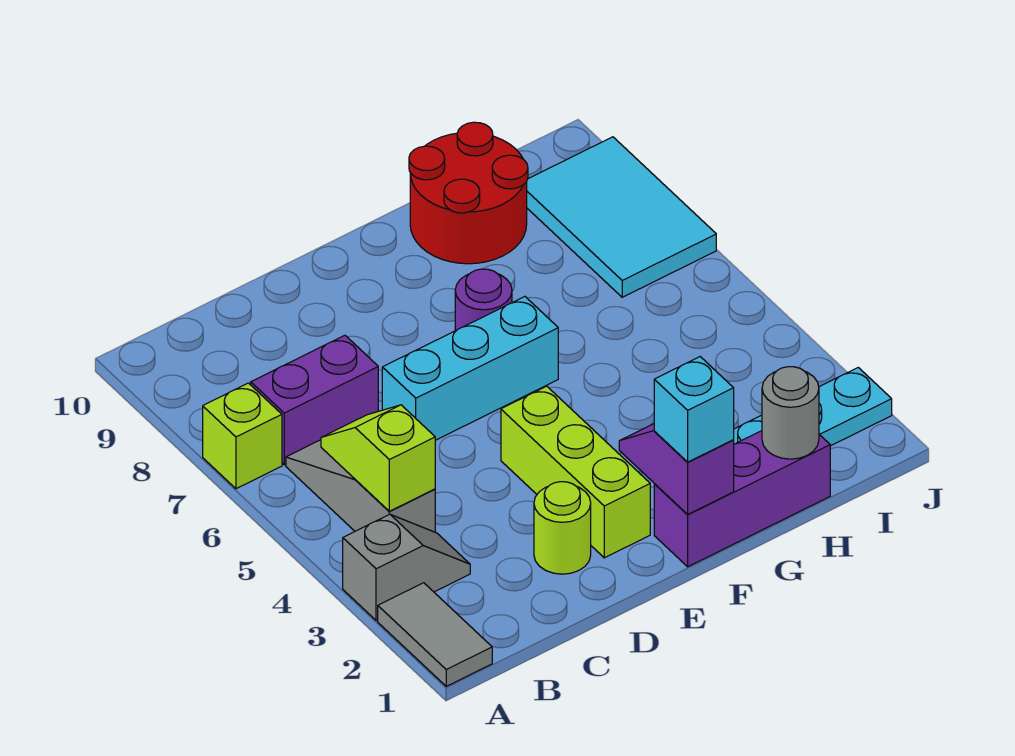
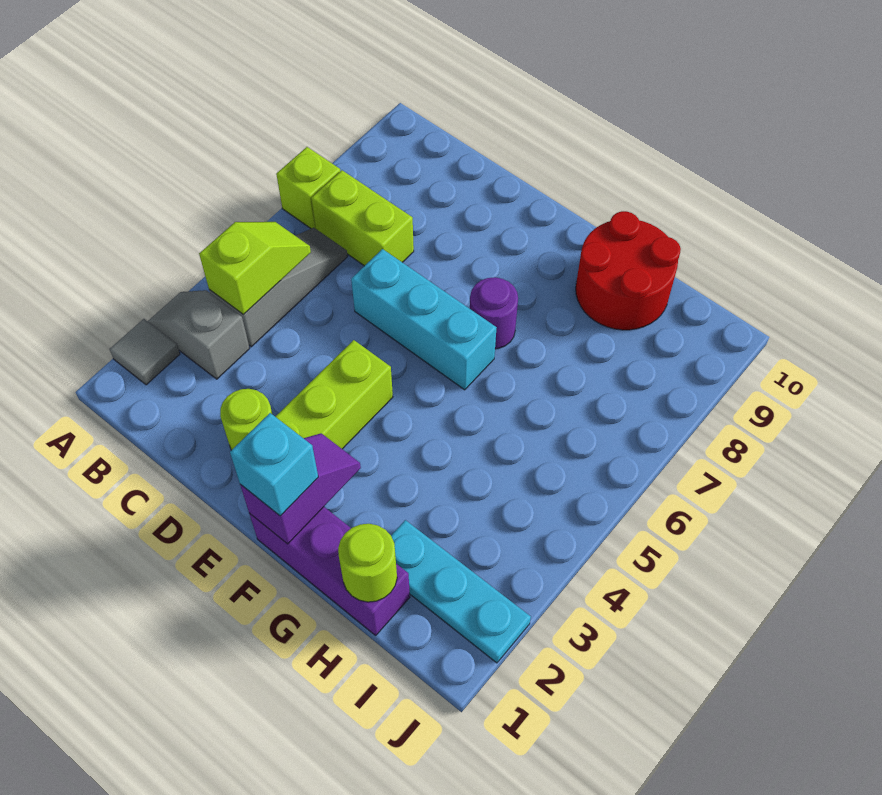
grey tile A1:A2 level 1 -> grey tile A2 level 1
grey slope A3:B3 level 1 top A -> grey slope A3:B3 level 1 top B
purple brick B7:C7 level 1 -> lime brick B7:C7 level 1
grey round brick H1 level 2 -> lime round brick H1 level 2
cyan tile I7:J9 level 1 -> none

